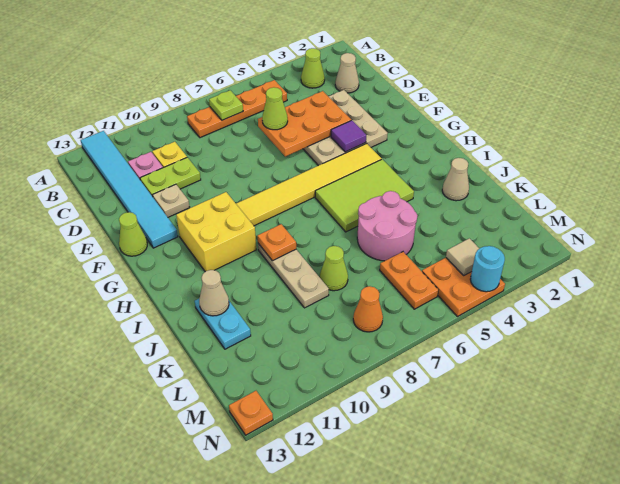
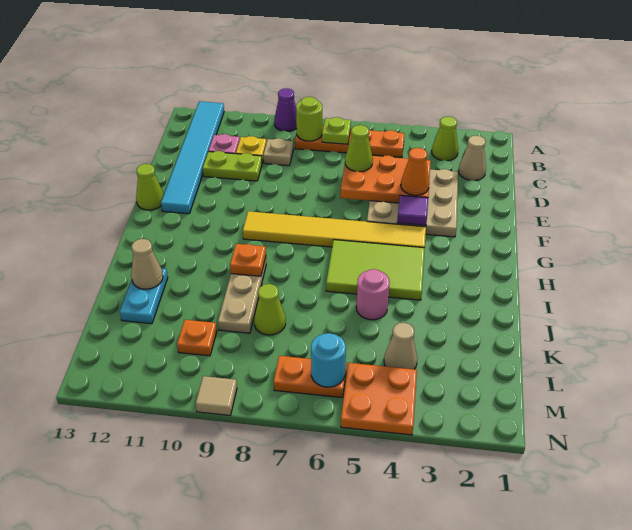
none -> purple cone A9 level 1
none -> lime round brick B8 level 2
tan plate E11 level 1 -> tan plate C9 level 1
yellow brick G10:H11 level 1 -> none
tan cone J2 level 1 -> tan cone L4 level 1
pink round brick J5:K6 level 1 -> pink round brick J5 level 1
orange plate L6:M6 level 1 -> orange plate M6:M7 level 1
tan tile M4 level 2 -> tan tile N9 level 1
orange cone M8 level 1 -> orange cone E4 level 3
cyan round brick N4 level 2 -> cyan round brick M6 level 2
orange plate N13 level 1 -> orange plate L10 level 1

